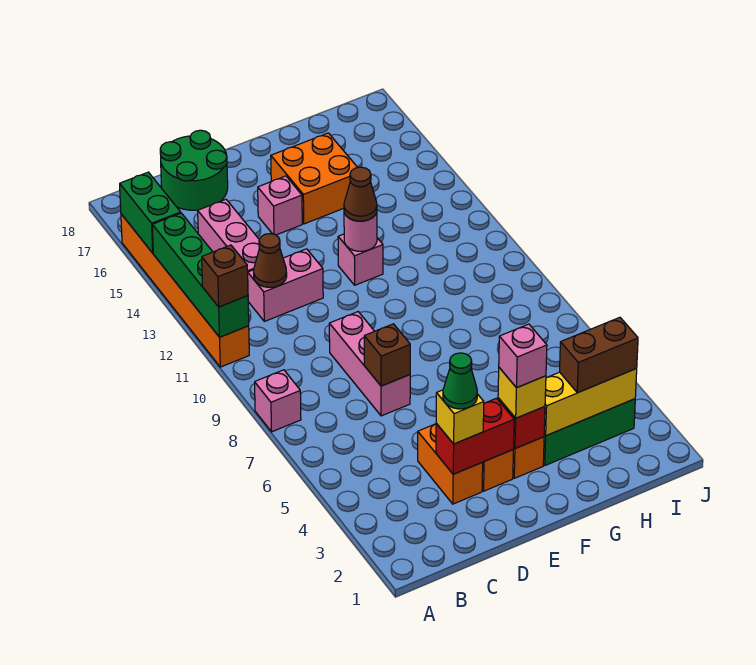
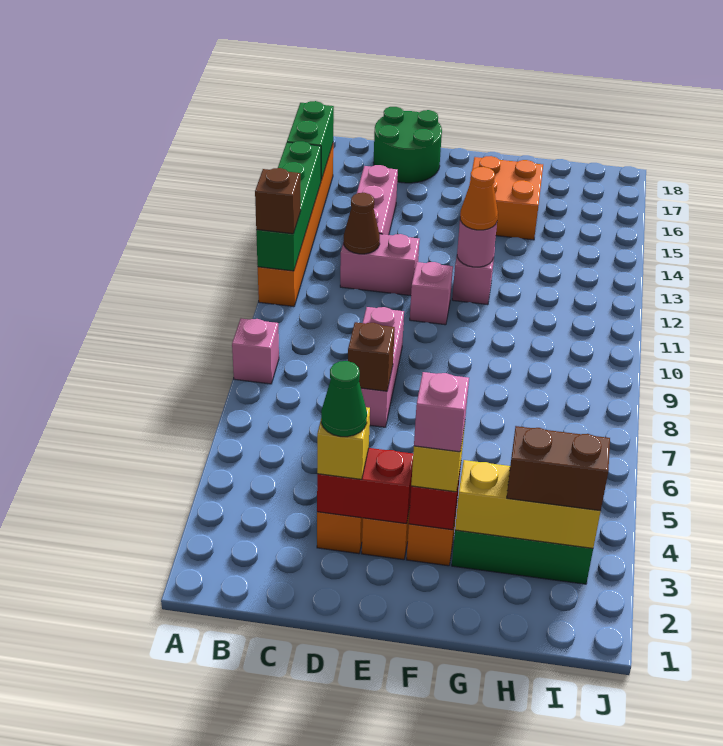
pink brick E15 level 1 -> pink brick E11 level 1
brown cone F12 level 3 -> orange cone F12 level 3

